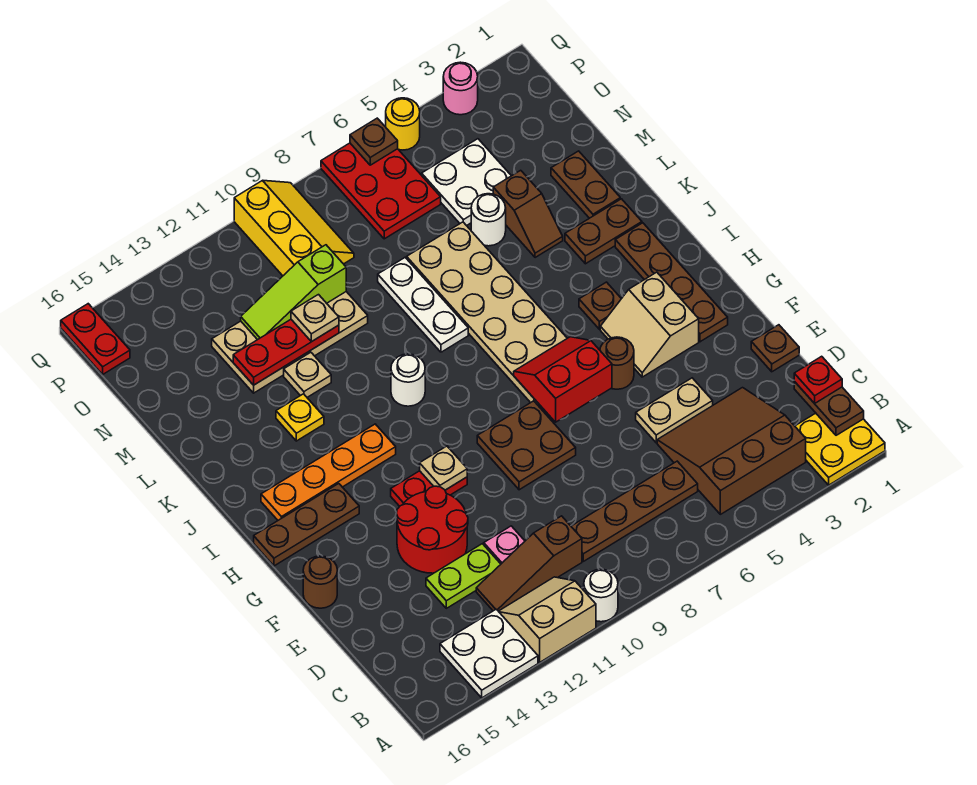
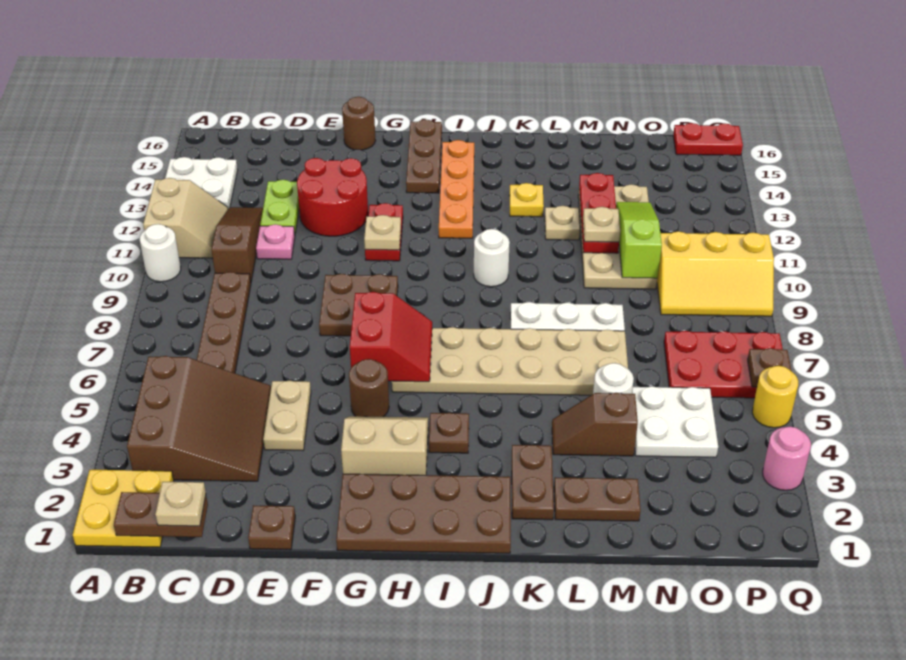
red plate C1 level 3 -> tan plate C1 level 3
brown plate G2:J2 level 1 -> brown plate G1:J2 level 1

